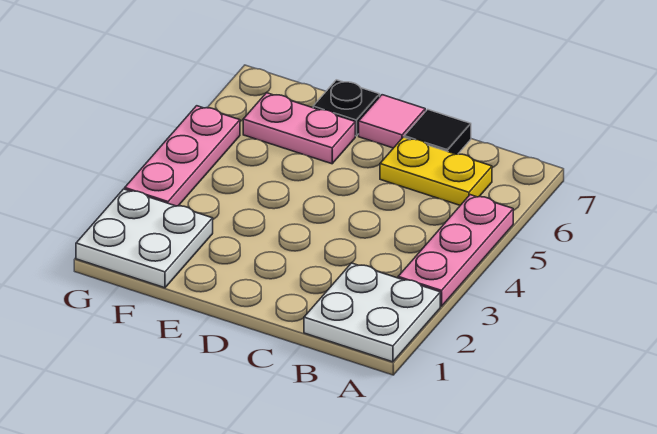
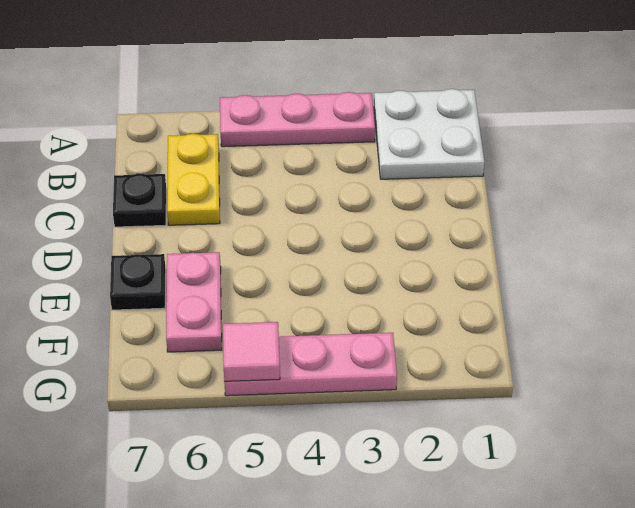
black tile C7 level 1 -> black plate C7 level 1
pink tile D7 level 1 -> pink tile G5 level 2
white plate F1:G2 level 1 -> none

